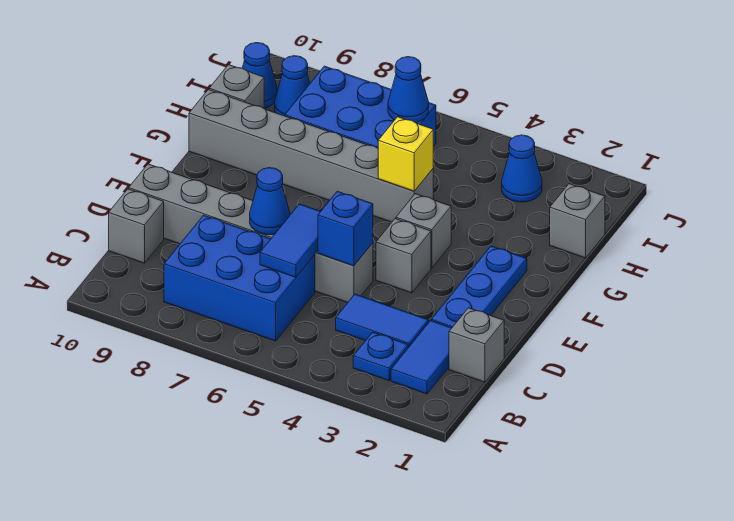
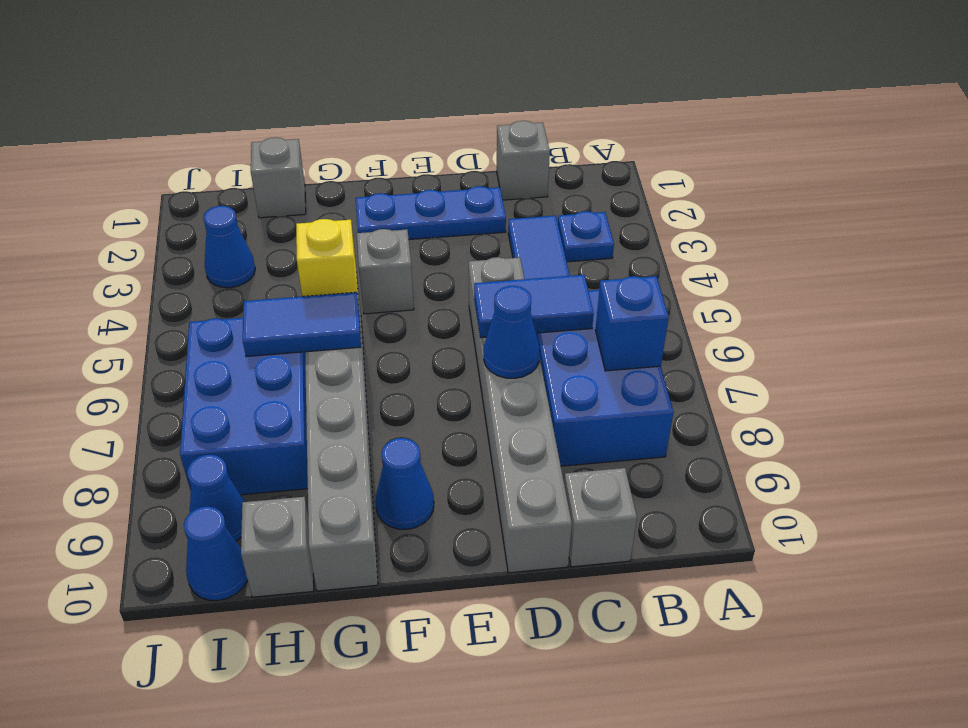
blue tile B2:C2 level 1 -> blue tile G6:H6 level 2
blue brick D5 level 2 -> blue brick B7 level 2
grey brick E4 level 1 -> none
blue cone I6 level 2 -> blue cone F9 level 1

